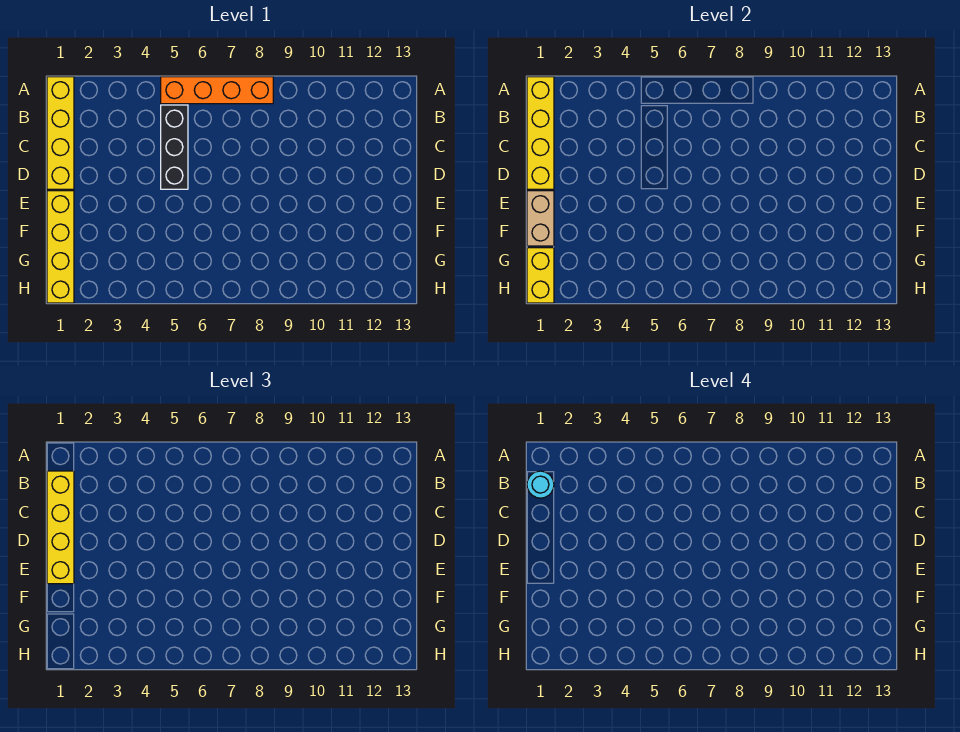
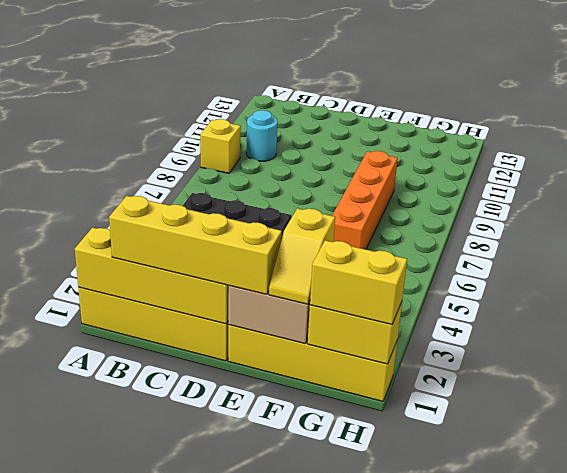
orange brick A5:A8 level 1 -> orange brick F6:F9 level 1
none -> yellow brick A9 level 1
cyan round brick B1 level 4 -> cyan round brick B10 level 1
none -> yellow slope F1:F2 level 3 top 2
none -> yellow brick G1:H1 level 3

